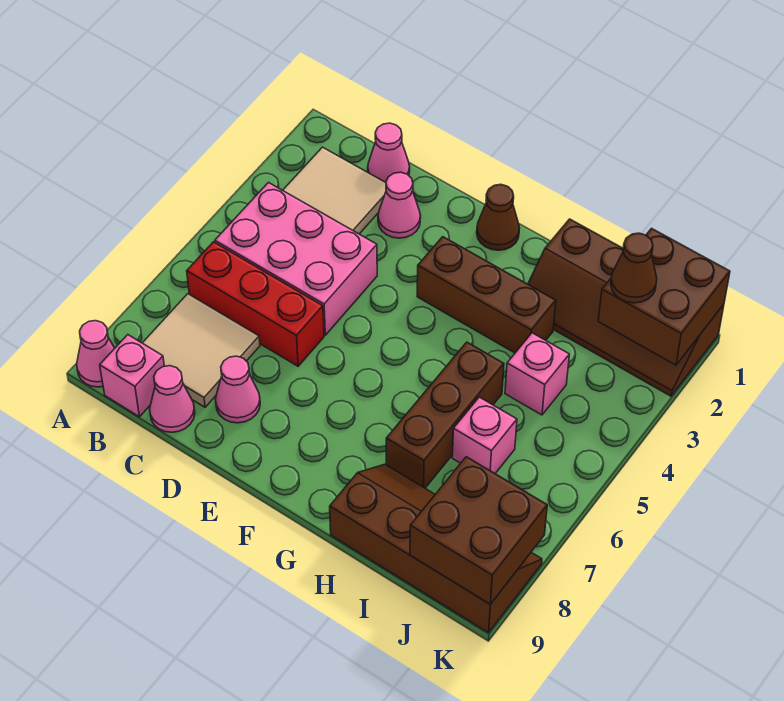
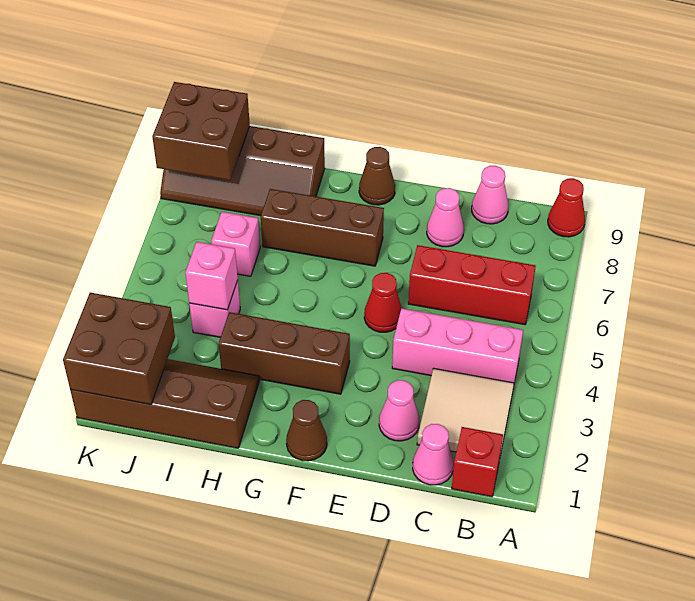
pink cone A9 level 1 -> red cone A9 level 1
none -> red brick B1 level 1
pink brick B4:D5 level 1 -> pink brick B4:D4 level 1
tan tile B7:C8 level 1 -> none
pink brick B9 level 1 -> pink brick I4 level 2
none -> red cone E5 level 1
brown brick H5:H7 level 1 -> brown brick F7:H7 level 1
brown cone J2 level 3 -> brown cone F9 level 1

